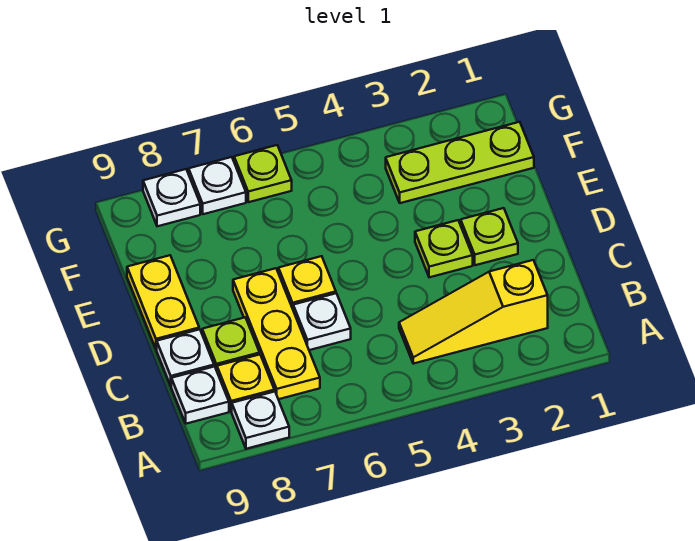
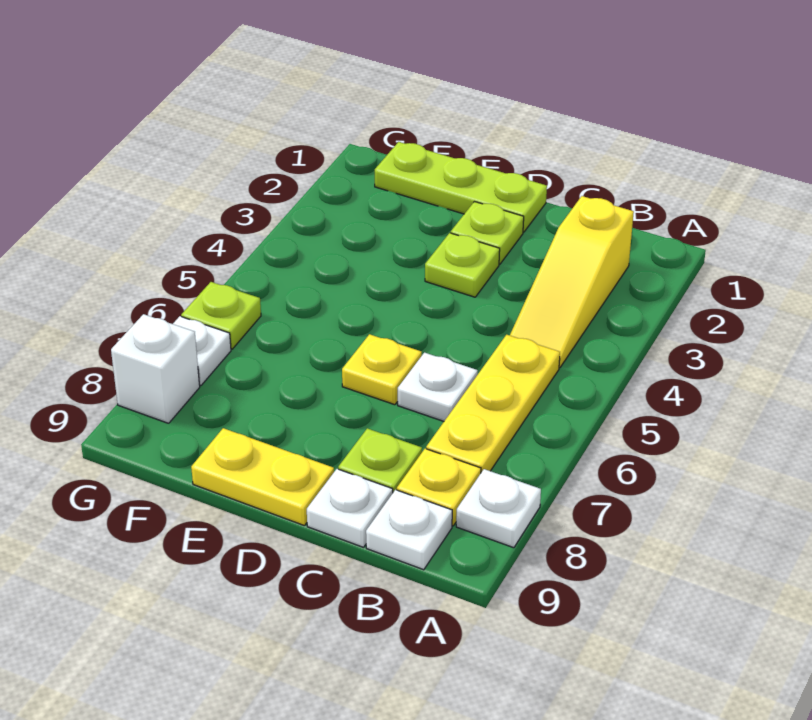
yellow plate B7:D7 level 1 -> yellow plate B5:B7 level 1
lime plate F1:F3 level 1 -> lime plate D1:F1 level 1
white plate G8 level 1 -> white brick G8 level 1

